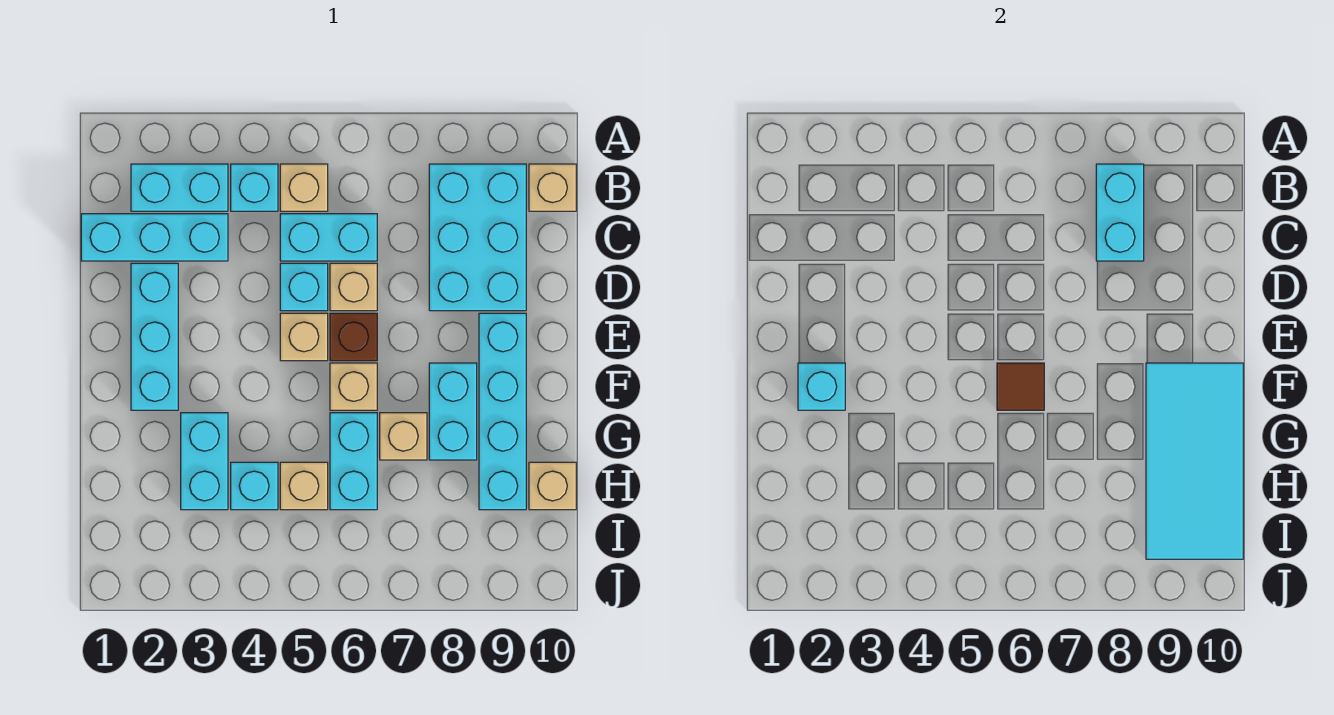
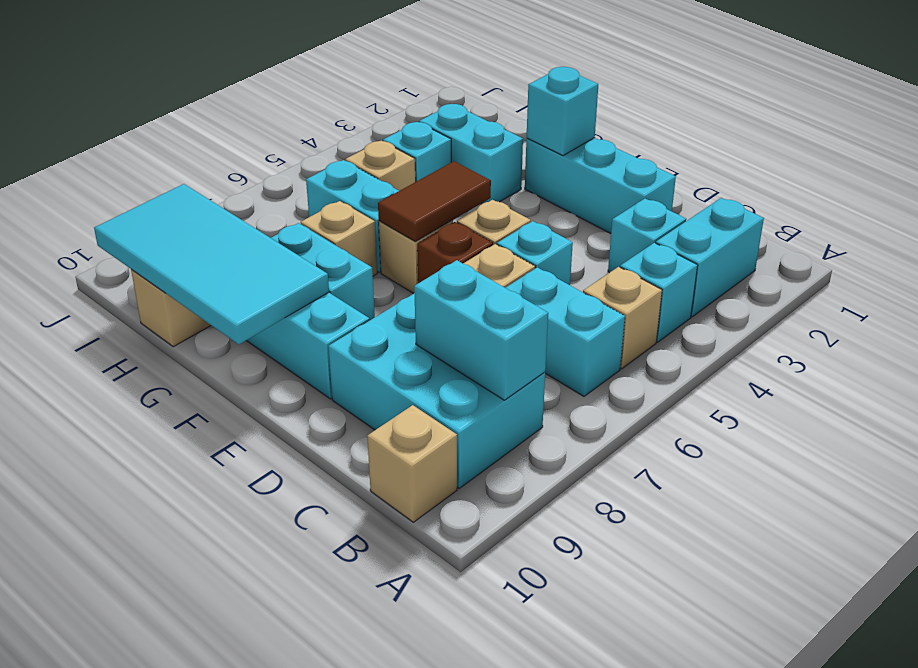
cyan brick C1:C3 level 1 -> cyan brick C3 level 1
cyan brick C5:C6 level 1 -> cyan brick B6:C6 level 1
brown tile F6 level 2 -> brown tile F5:F6 level 2

